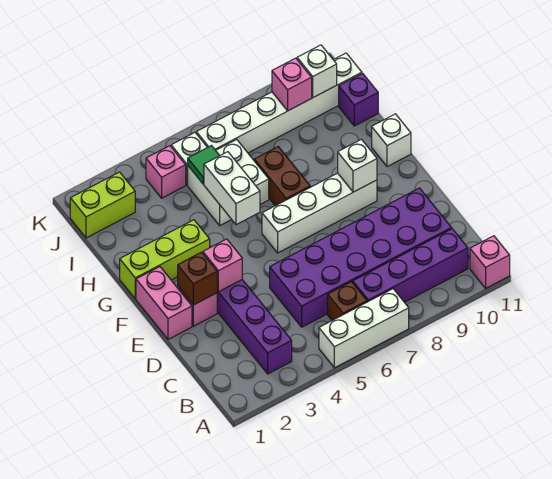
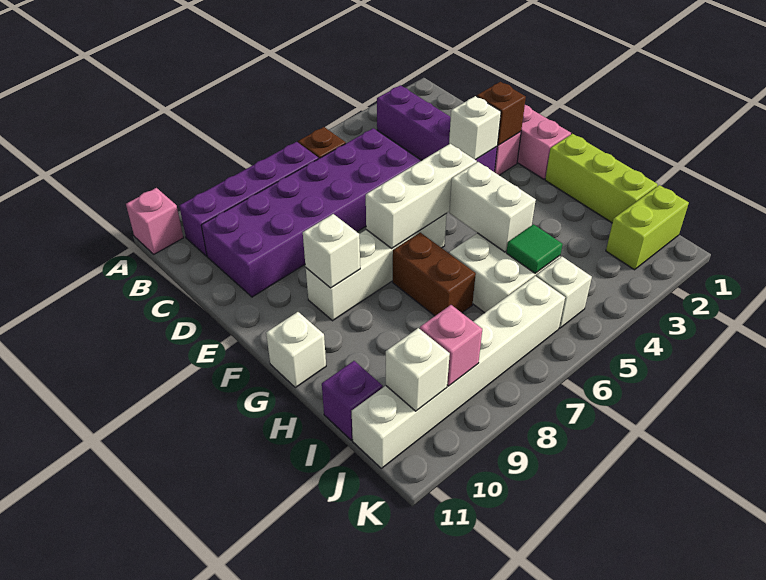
white brick A5:A7 level 1 -> white brick F5:F7 level 2
pink brick E3 level 2 -> white brick E3 level 2
lime brick G1:G3 level 1 -> lime brick G1:I1 level 1
pink brick J4 level 1 -> none

